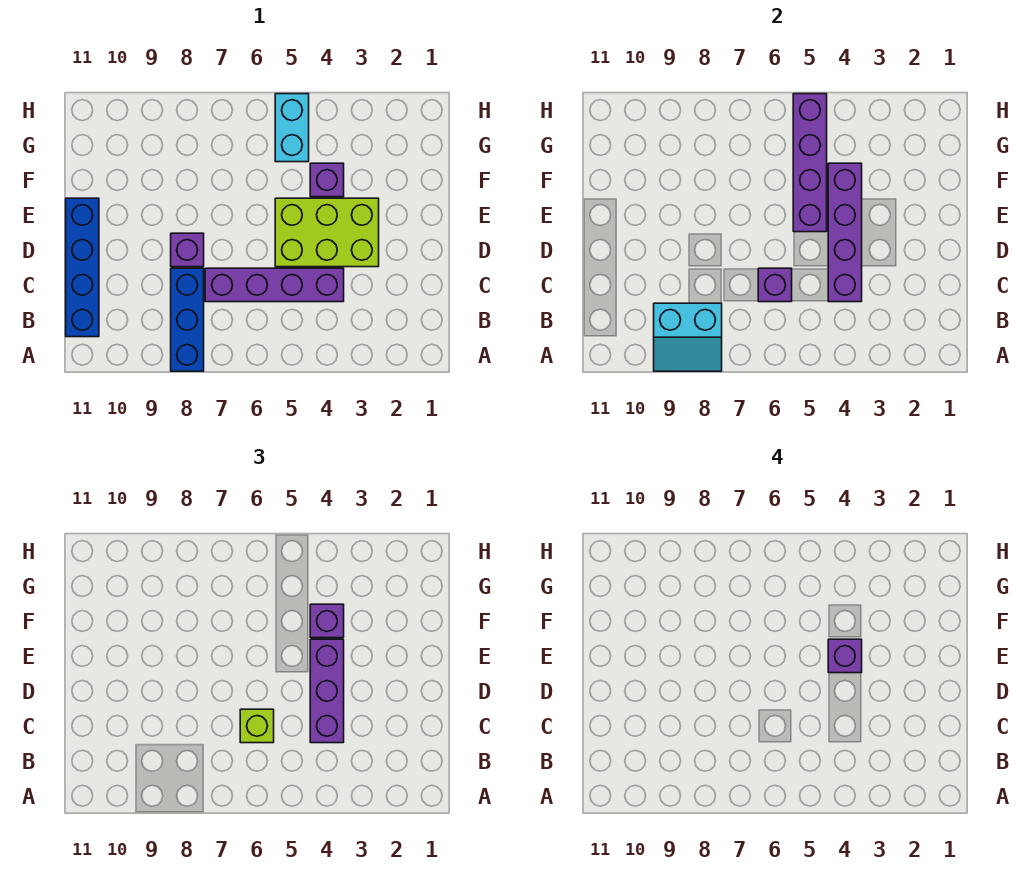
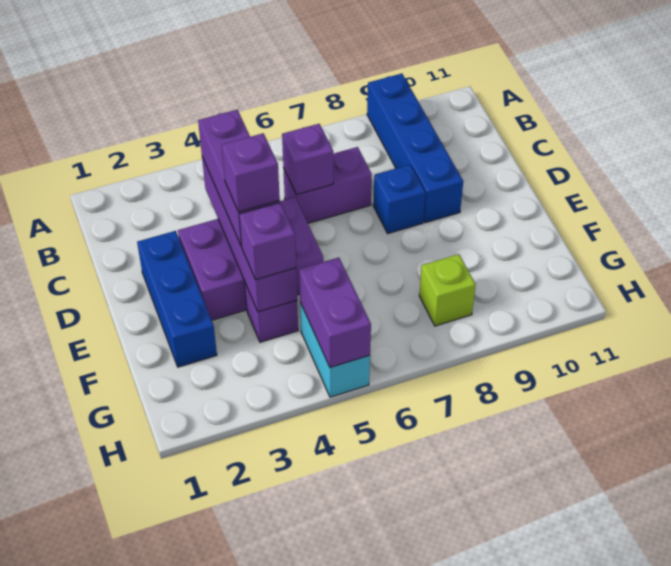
blue brick A8:C8 level 1 -> blue brick D2:F2 level 1
cyan slope A8:B9 level 2 top B -> none
blue brick B11:E11 level 1 -> blue brick A9:D9 level 1
purple brick C4:C7 level 1 -> purple brick C6:C7 level 1
lime brick C6 level 3 -> lime brick G8 level 1
lime brick D3:E5 level 1 -> purple brick D3:E5 level 1
purple brick D8 level 1 -> blue brick D8 level 1
purple brick E5:H5 level 2 -> purple brick G5:H5 level 2

